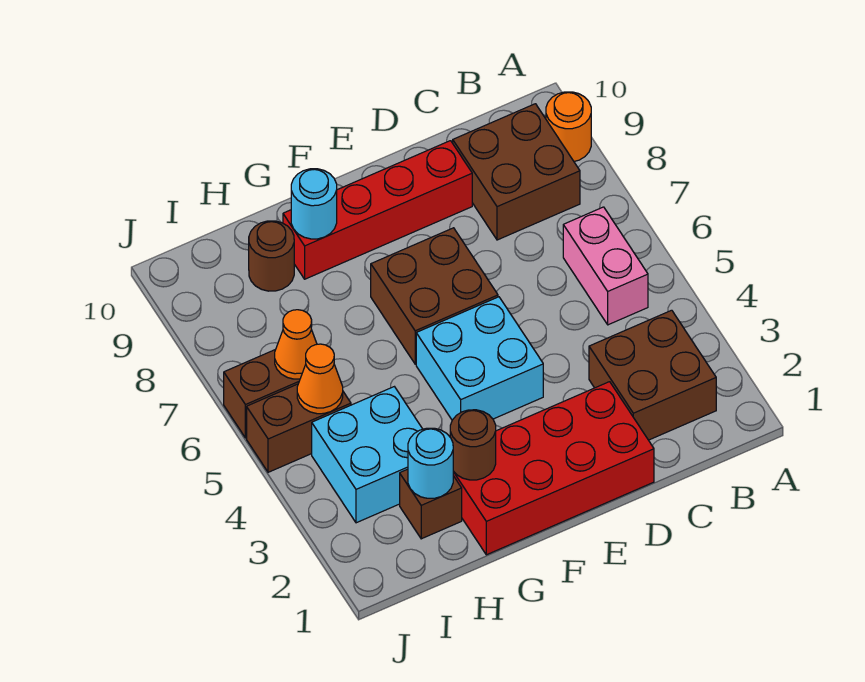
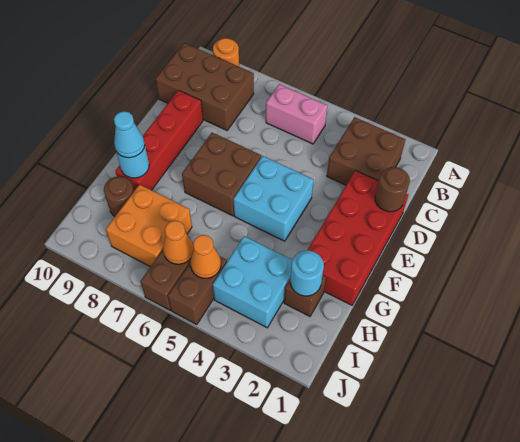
brown brick B8:C9 level 1 -> brown brick B8:C10 level 1
brown round brick G2 level 2 -> brown round brick D1 level 2
none -> cyan cone G9 level 3
none -> orange brick H7:I8 level 1

